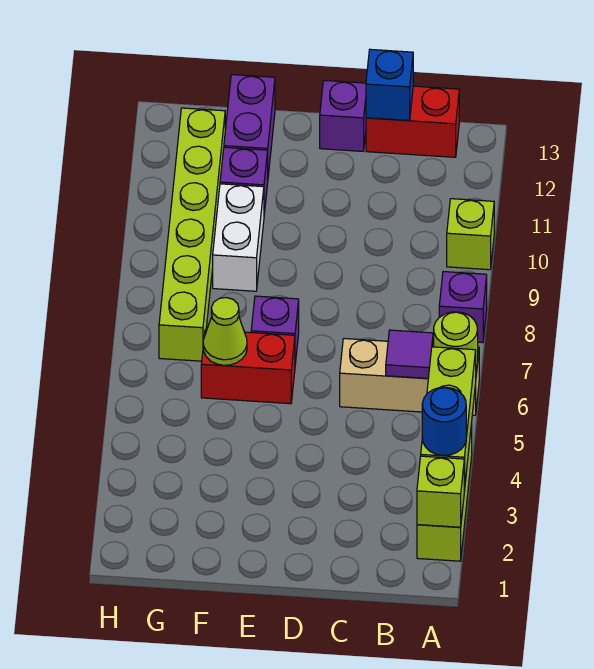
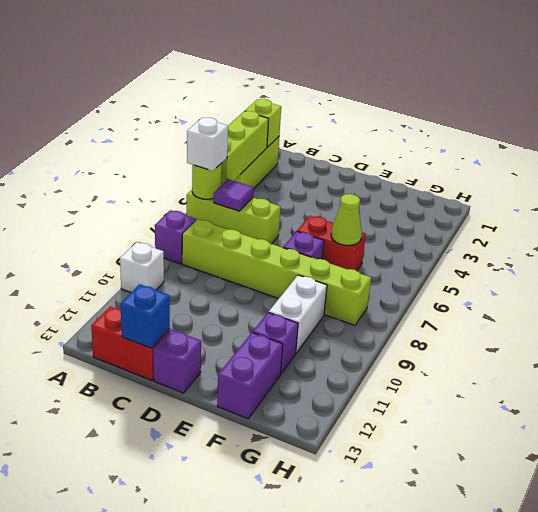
blue round brick A3 level 3 -> none
tan brick A6:C6 level 1 -> lime brick A6:C6 level 1
none -> white brick A6 level 3
lime brick A10 level 1 -> white brick A10 level 1
lime brick G7:G12 level 1 -> lime brick B8:G8 level 1

